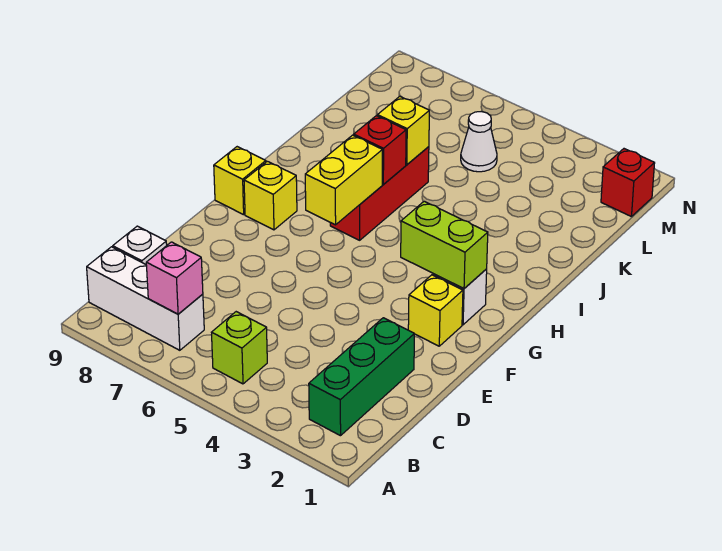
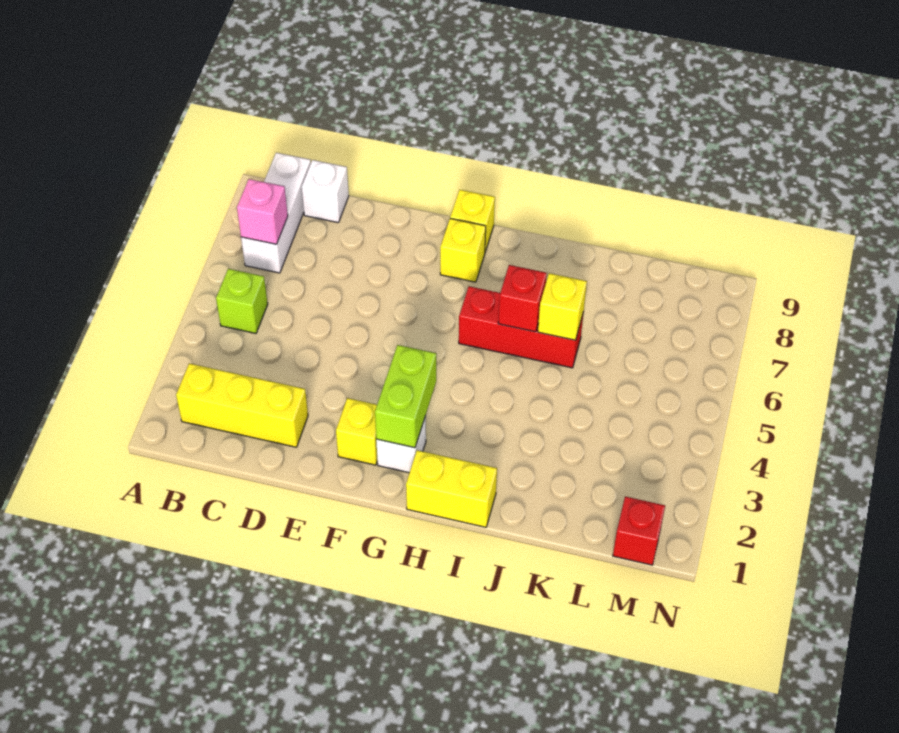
green brick B2:D2 level 1 -> yellow brick B2:D2 level 1
yellow brick G6:H6 level 2 -> yellow brick H1:I1 level 1
white cone L5 level 1 -> none

